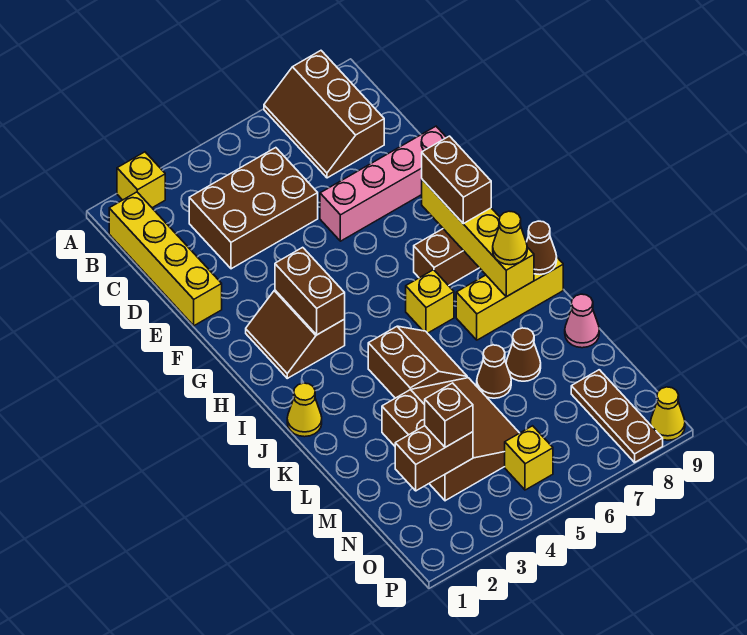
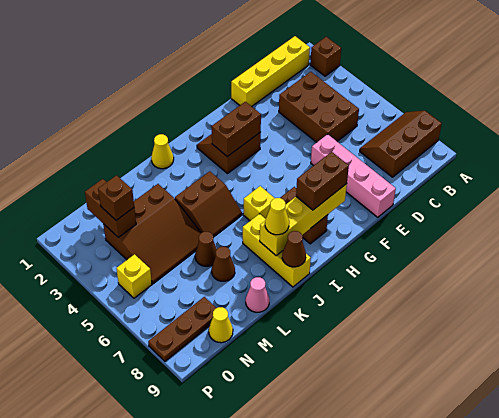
yellow brick A2 level 1 -> brown brick A2 level 1
yellow cone P9 level 1 -> yellow cone N9 level 1

